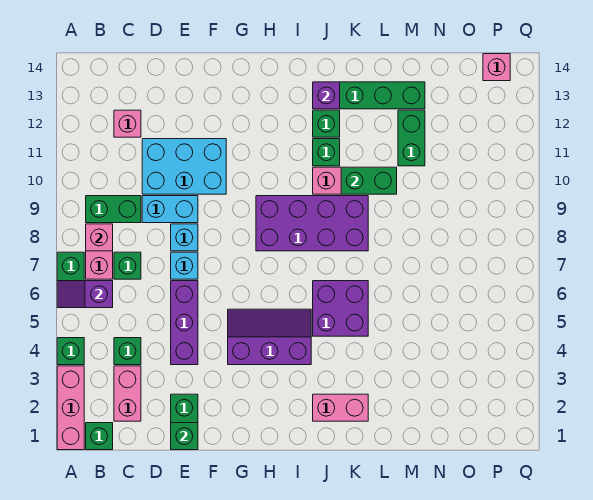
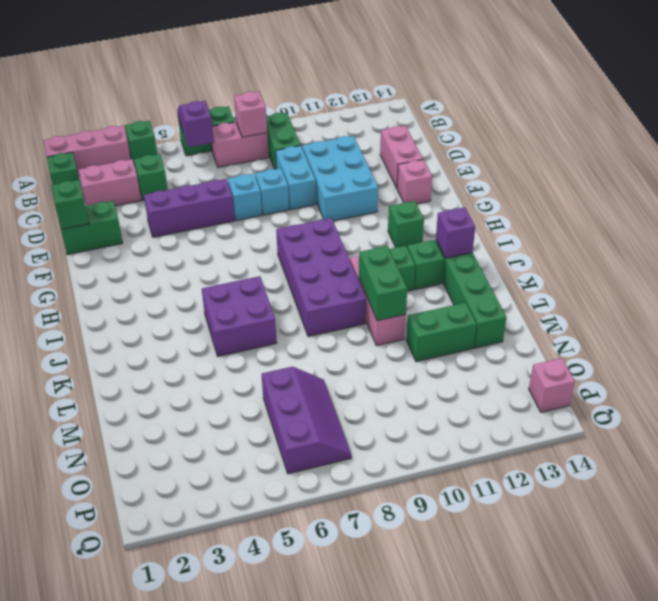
green brick C7 level 1 -> green brick H12 level 1
pink brick C12 level 1 -> pink brick F13 level 1
purple slope G4:I5 level 1 top 4 -> purple slope N6:P7 level 1 top 6
pink brick J2:K2 level 1 -> pink brick D13:E13 level 1

